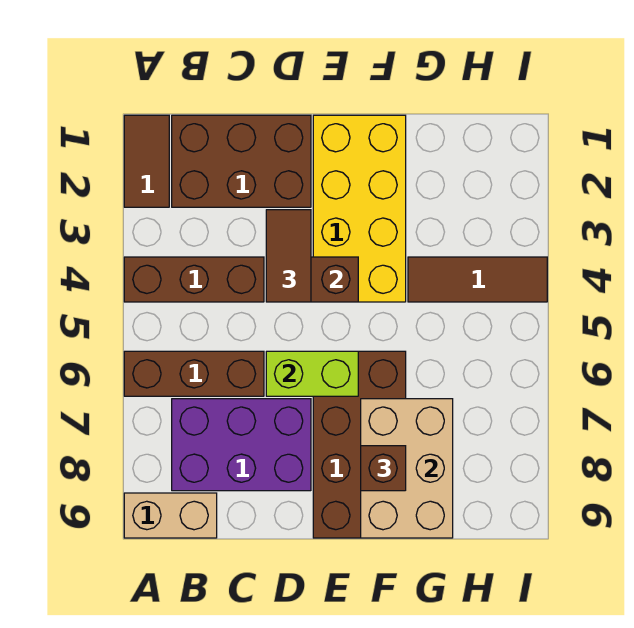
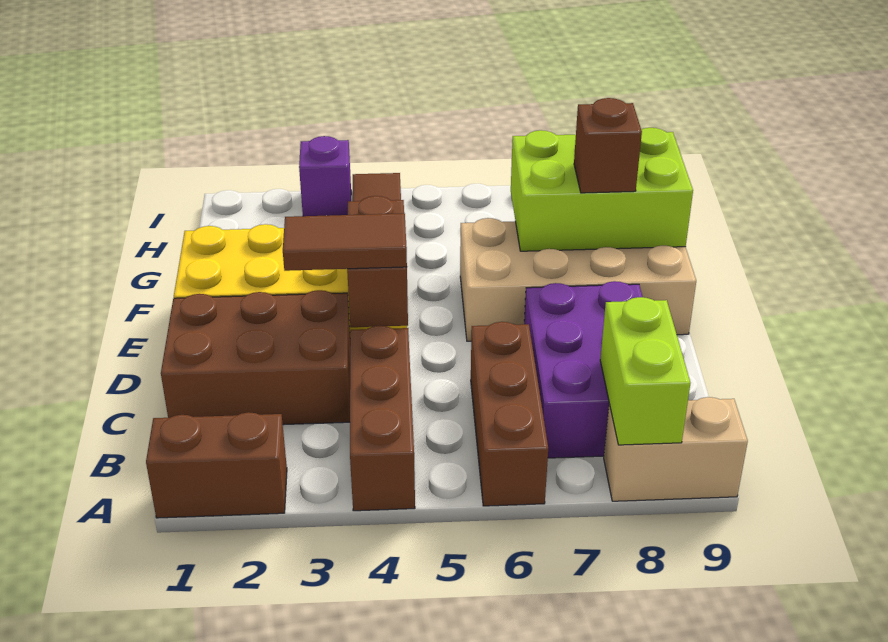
brown tile A1:A2 level 1 -> brown brick A1:A2 level 1
tan brick A9:B9 level 1 -> tan brick A8:A9 level 1
brown brick B1:D2 level 1 -> brown brick C1:D3 level 1
lime brick D6:E6 level 2 -> lime brick A8:B8 level 2
brown brick E6:F9 level 1 -> tan brick E6:F9 level 1
tan brick F7:G9 level 2 -> lime brick F7:G9 level 2
none -> purple brick I3 level 1

